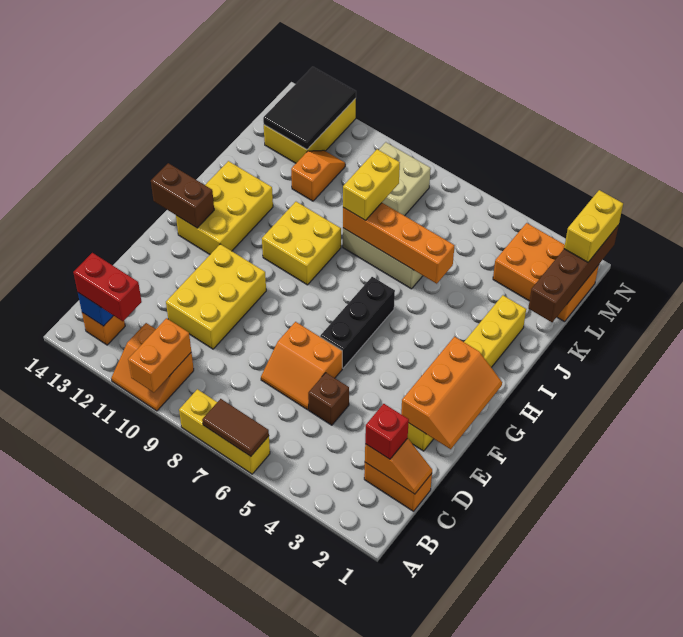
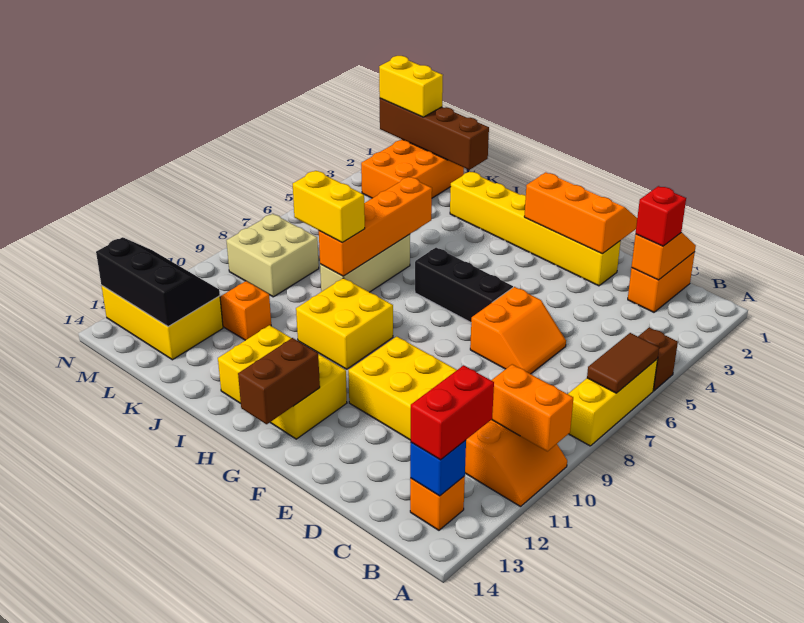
brown brick D5 level 1 -> brown brick A5 level 1
black tile L12:N13 level 2 -> black slope L12:N13 level 2 top 13

